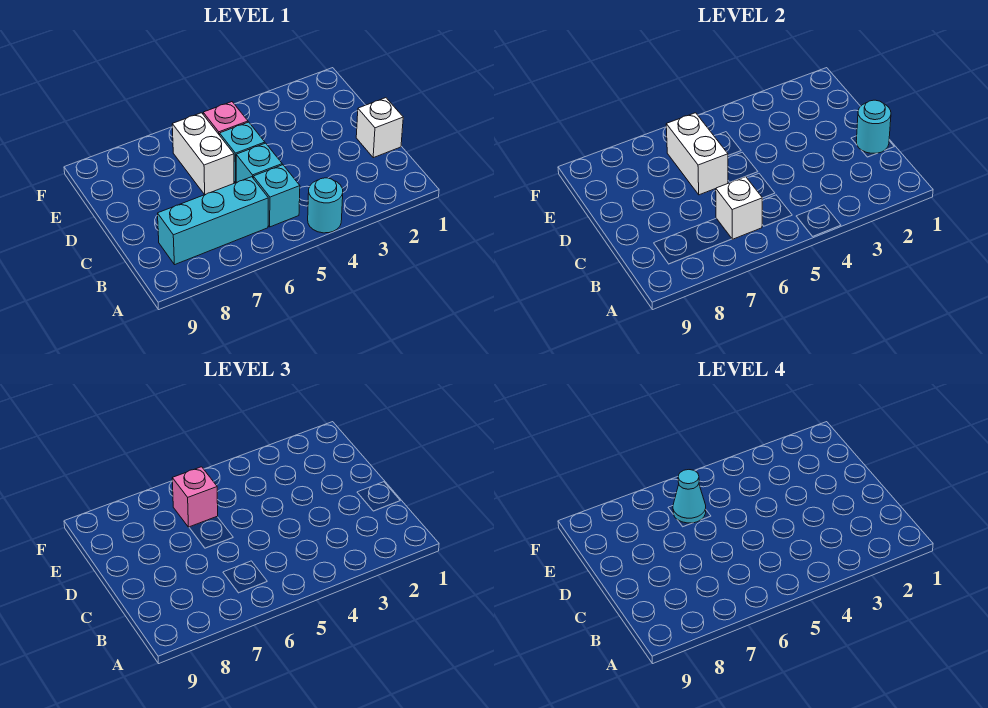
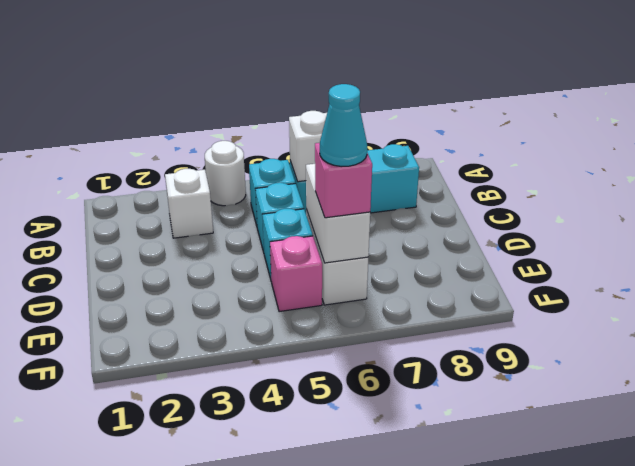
cyan round brick A4 level 1 -> white round brick A4 level 1
white brick C1 level 1 -> white brick B3 level 1
cyan round brick C1 level 2 -> none

